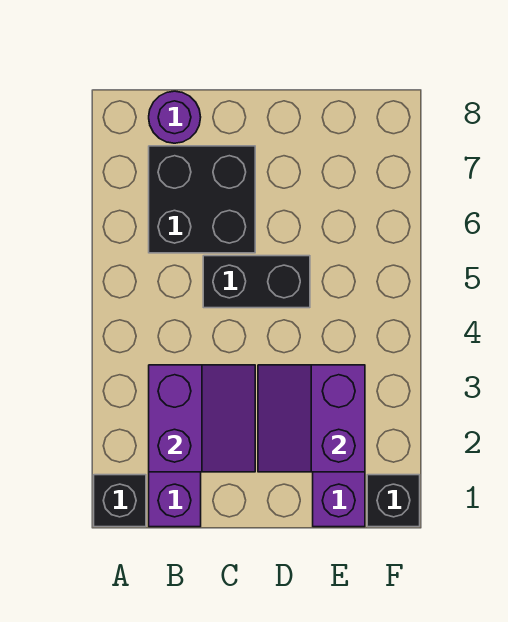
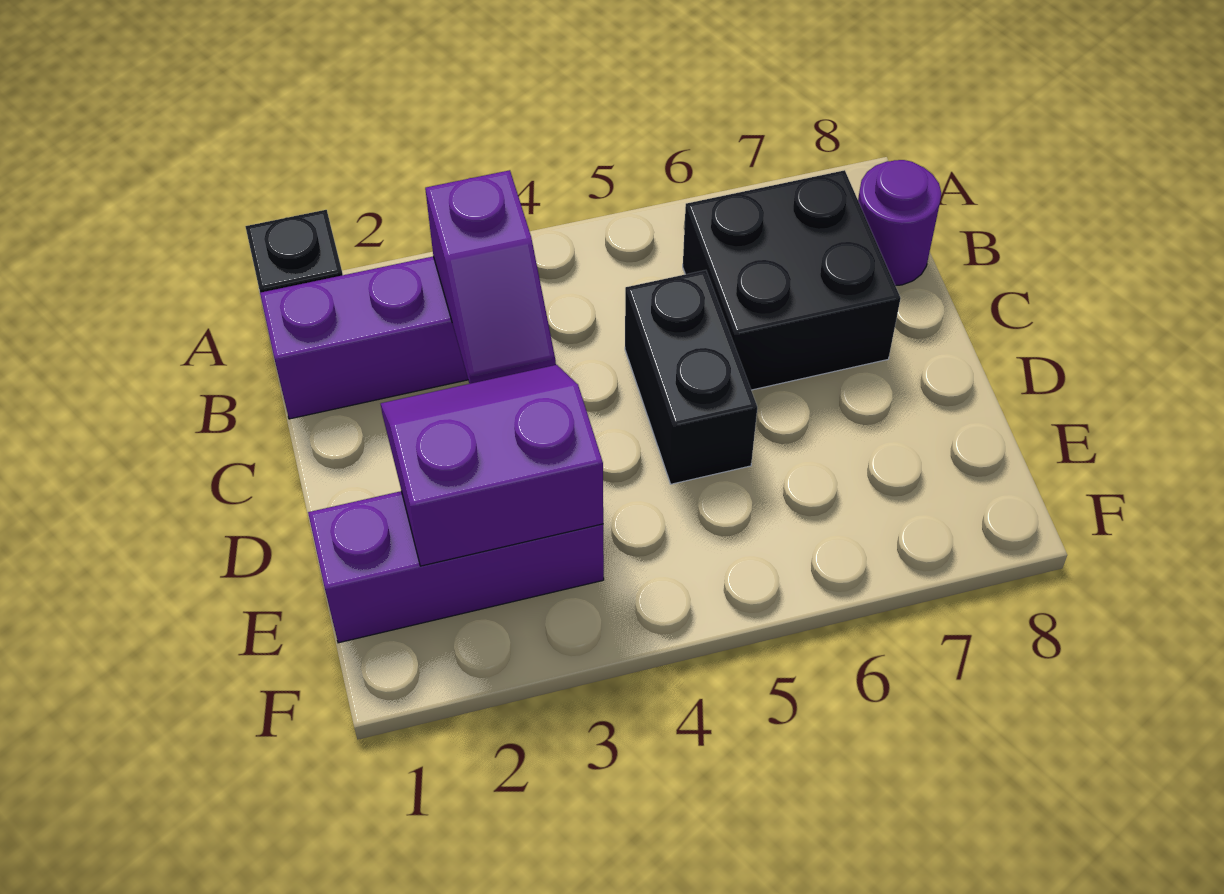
purple slope B2:C3 level 2 top B -> purple slope B3:C3 level 2 top B
black brick F1 level 1 -> none

